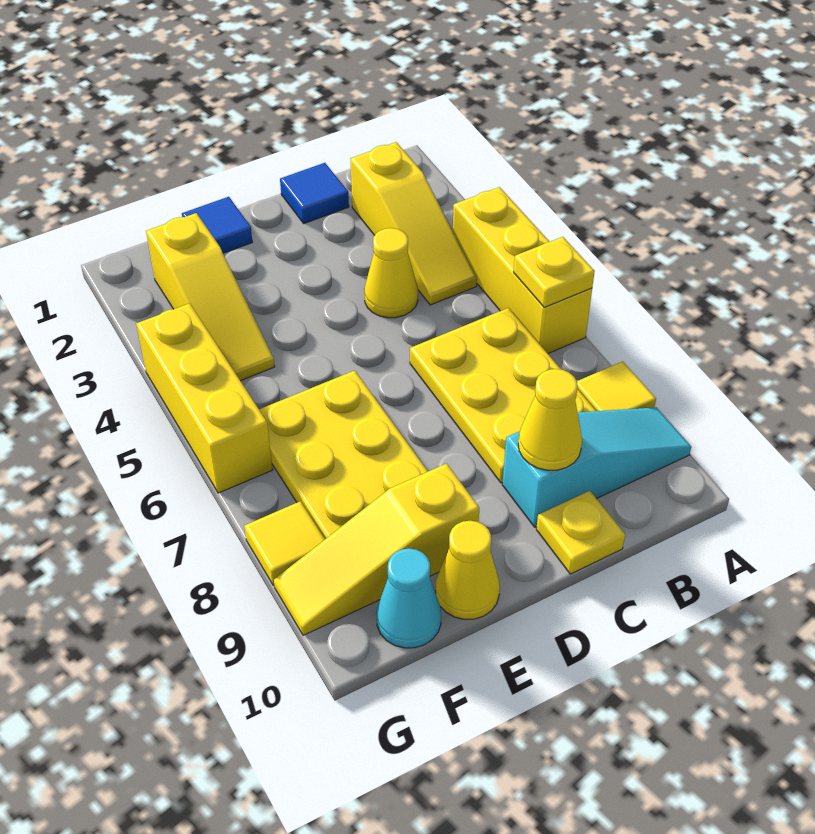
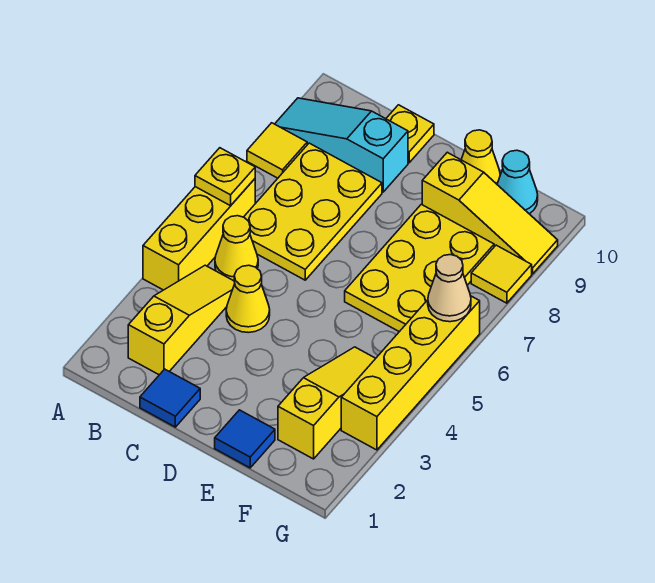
yellow cone C9 level 2 -> yellow cone B5 level 1
yellow brick G4:G6 level 1 -> yellow brick G3:G6 level 1
none -> tan cone G6 level 2

